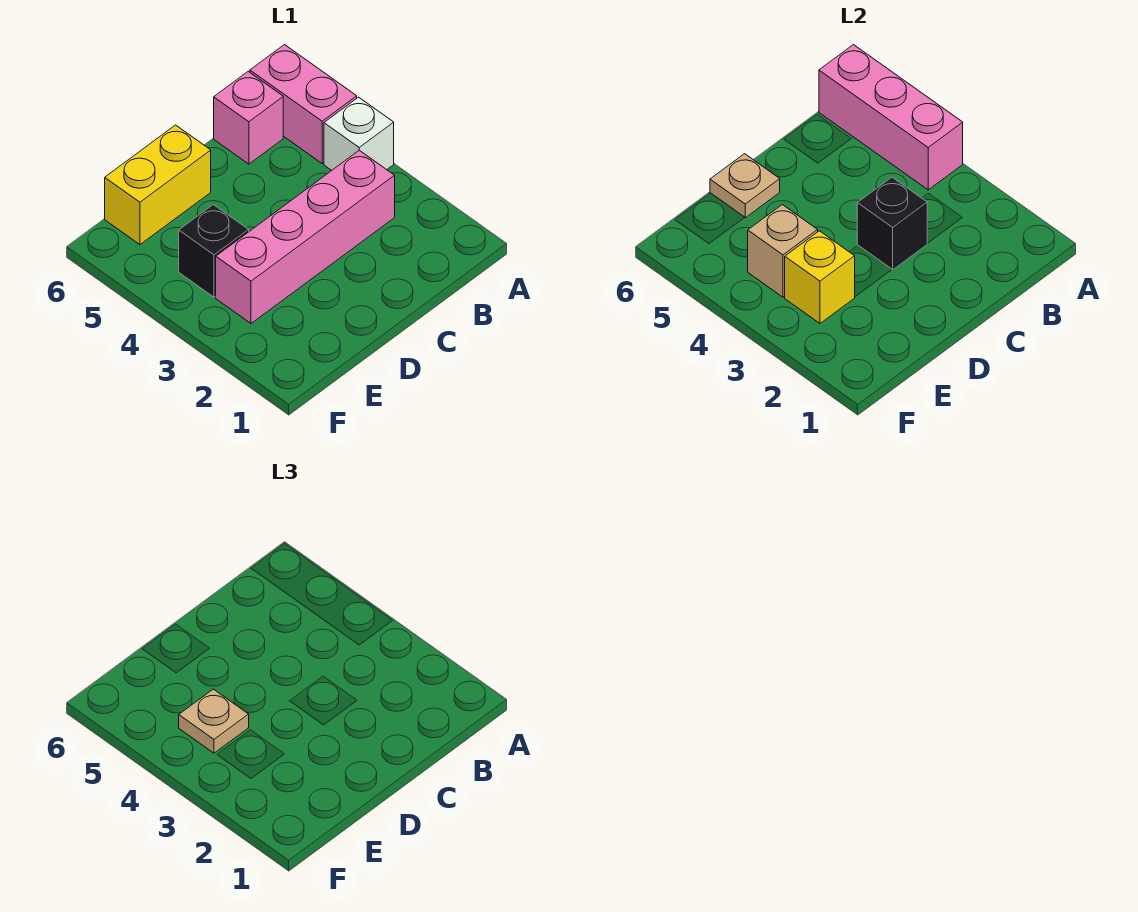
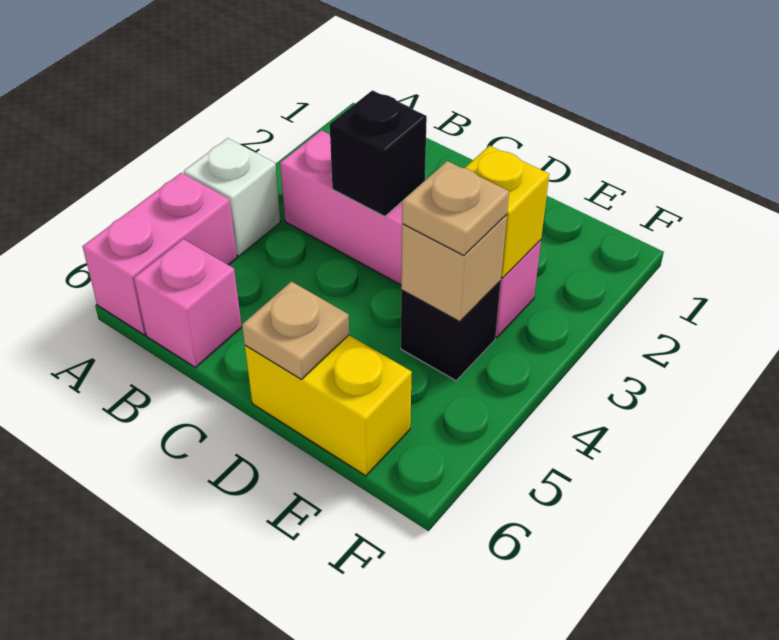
pink brick A4:A6 level 2 -> none

